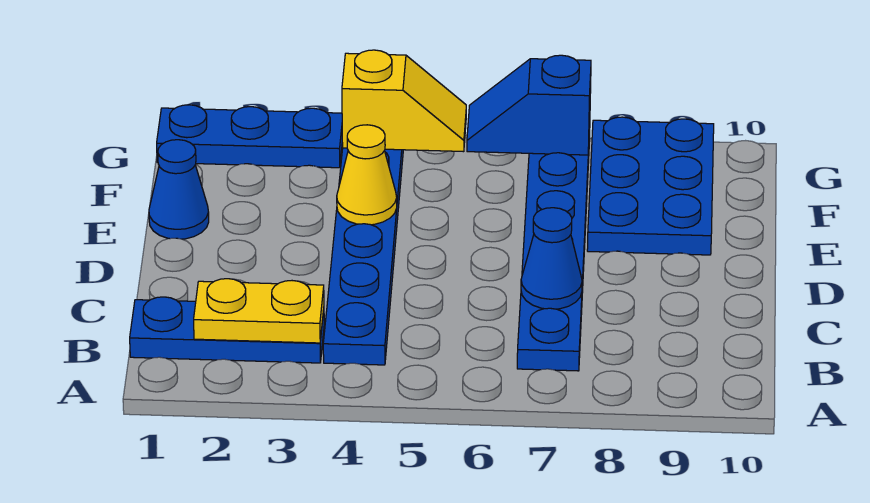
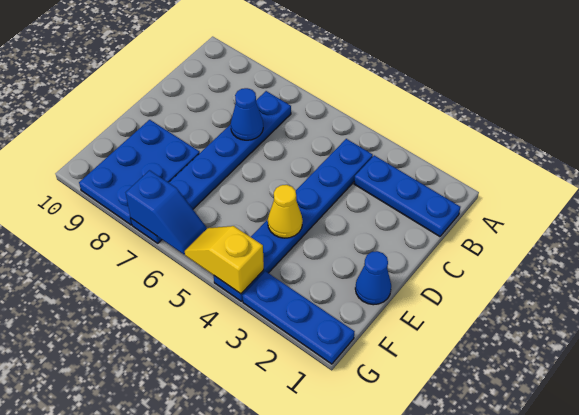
yellow plate B2:B3 level 2 -> none

